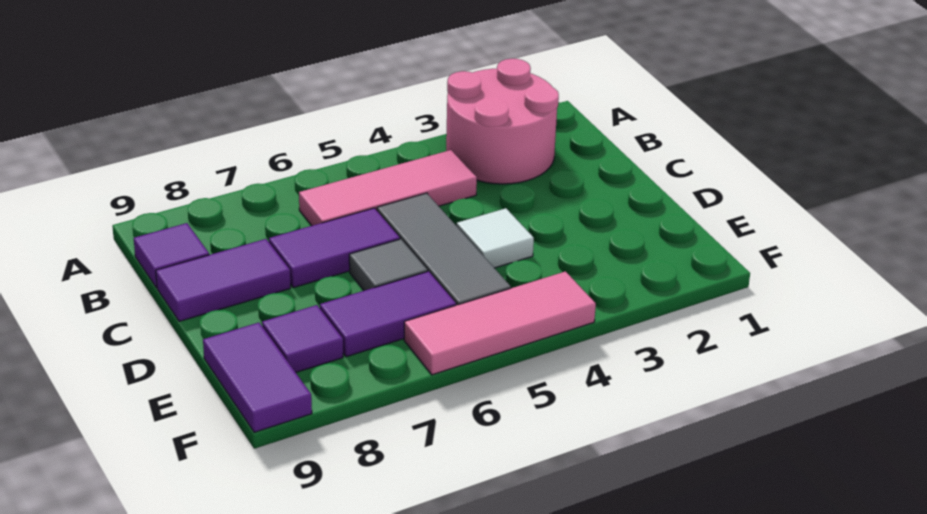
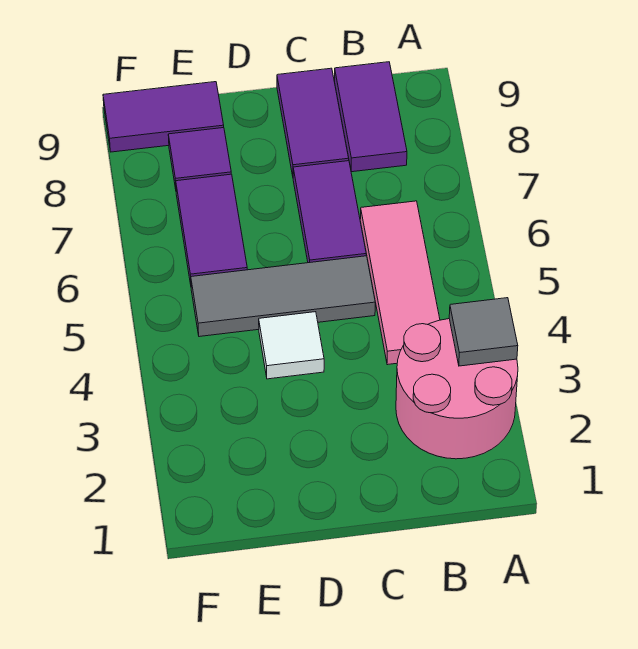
purple tile B9 level 1 -> purple tile B8:B9 level 1
grey tile D6 level 1 -> grey tile A3 level 2
pink tile F4:F6 level 1 -> none

